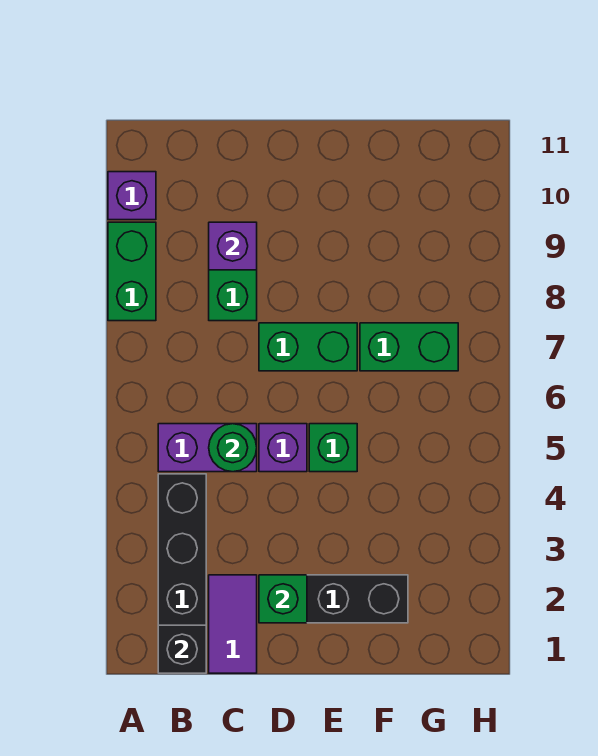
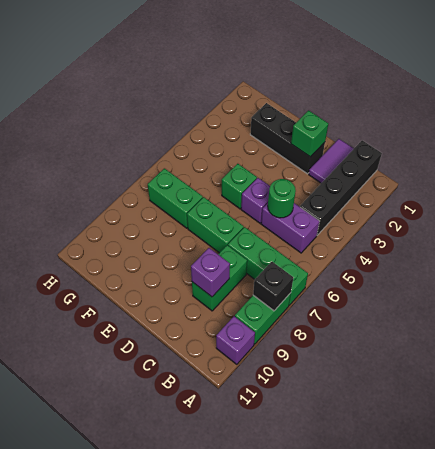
none -> green brick A7:C7 level 1
black brick B1 level 2 -> black brick A8 level 2

